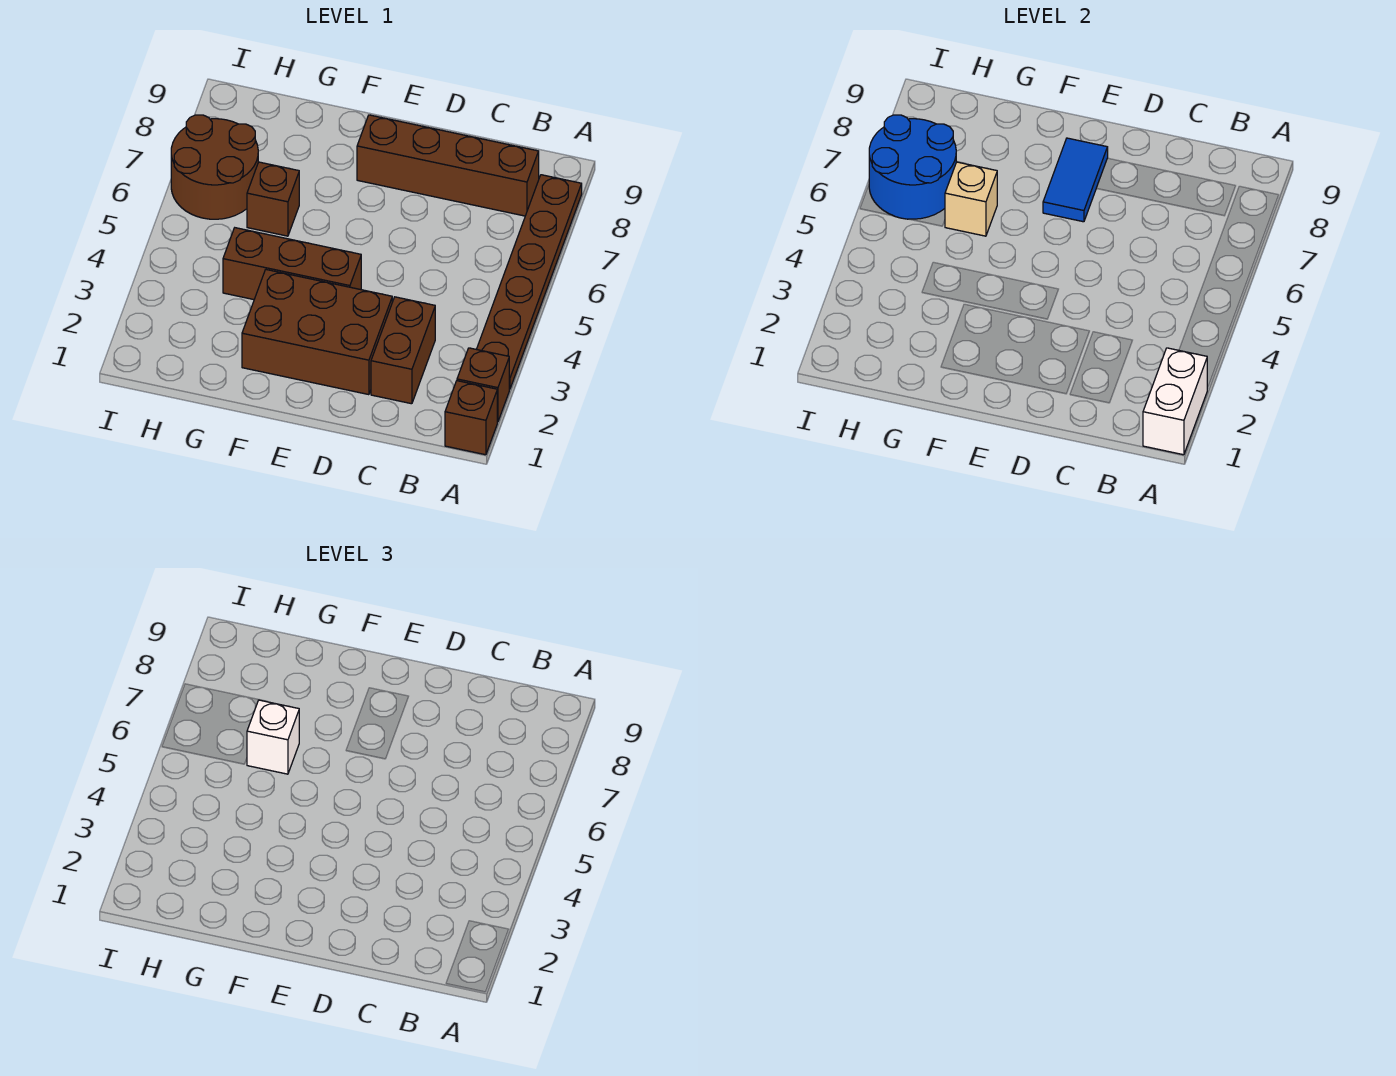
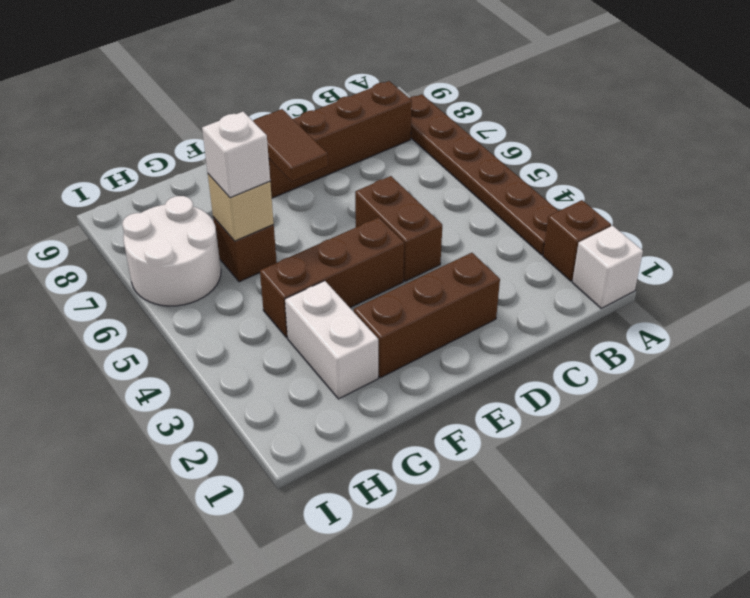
brown brick A1 level 1 -> white brick A1 level 1
white brick A1:A2 level 2 -> white brick G2:G3 level 1
brown brick C2:C3 level 1 -> brown brick D4:D5 level 1
brown brick D2:F3 level 1 -> brown brick D2:F2 level 1
blue tile E7:E8 level 2 -> brown tile E7:E8 level 2
brown round brick H6:I7 level 1 -> white round brick H6:I7 level 1
blue round brick H6:I7 level 2 -> none

